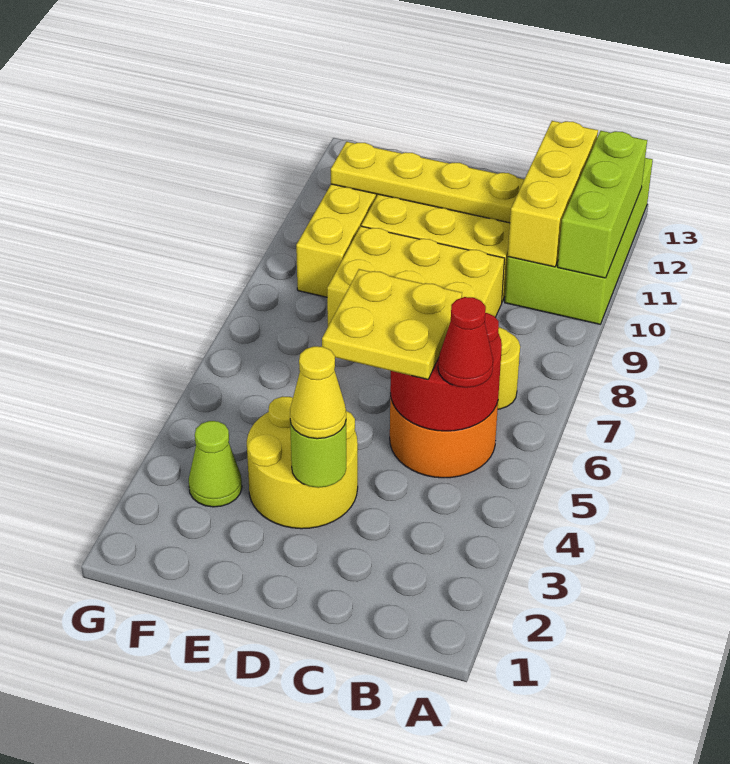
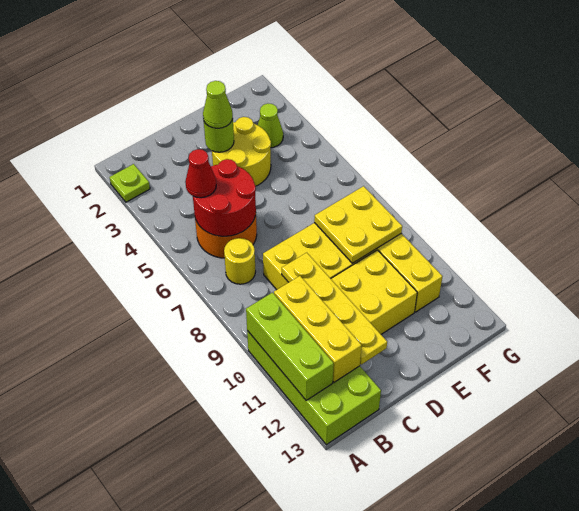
none -> lime plate A2 level 1
yellow plate C5:D6 level 3 -> yellow plate E8:F9 level 2
yellow plate C11:F11 level 2 -> yellow plate C9:C12 level 2
yellow cone D3 level 3 -> lime cone D3 level 3

